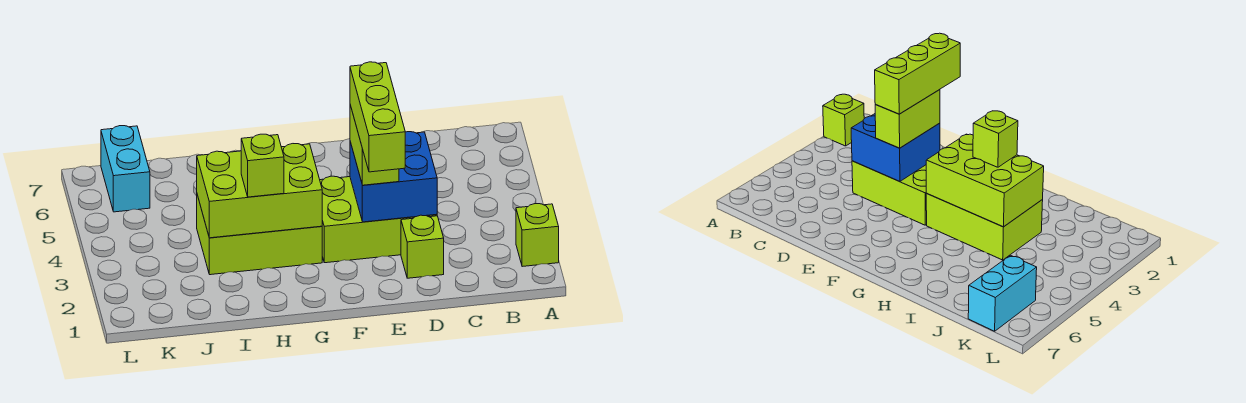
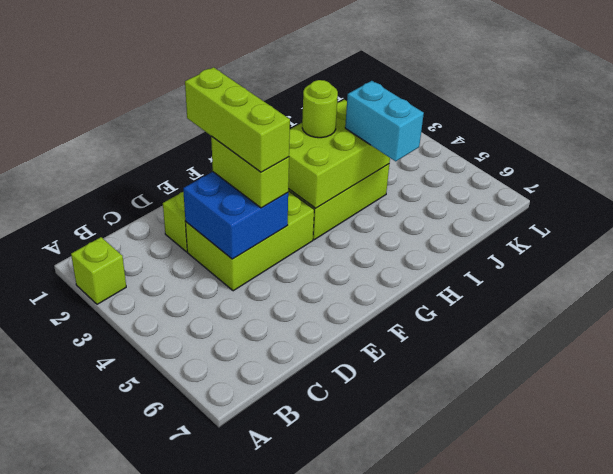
lime brick H3 level 3 -> lime round brick H3 level 3
cyan brick K6:K7 level 1 -> cyan brick I4:I5 level 3

